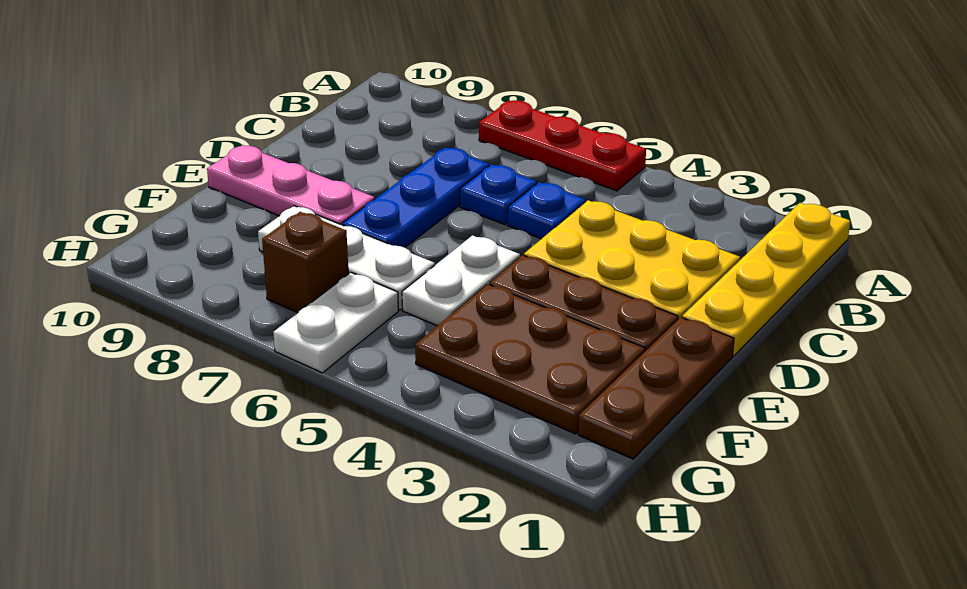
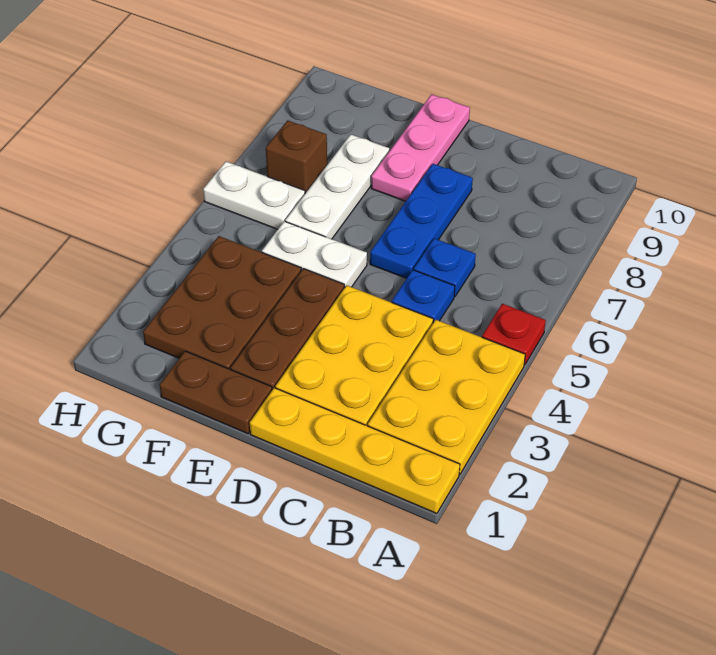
none -> yellow plate A2:B4 level 1
red plate A5:A7 level 1 -> red plate A5 level 1
blue plate C7:E7 level 1 -> blue plate D6:D8 level 1
brown plate E1:G1 level 1 -> brown plate E1:F1 level 1

